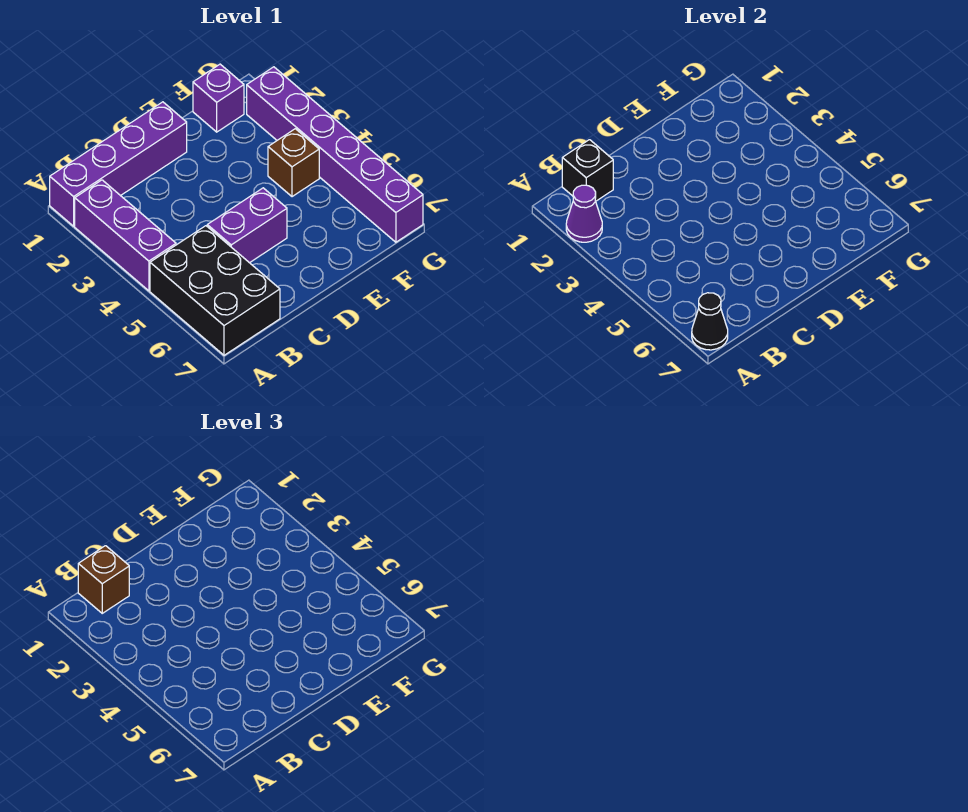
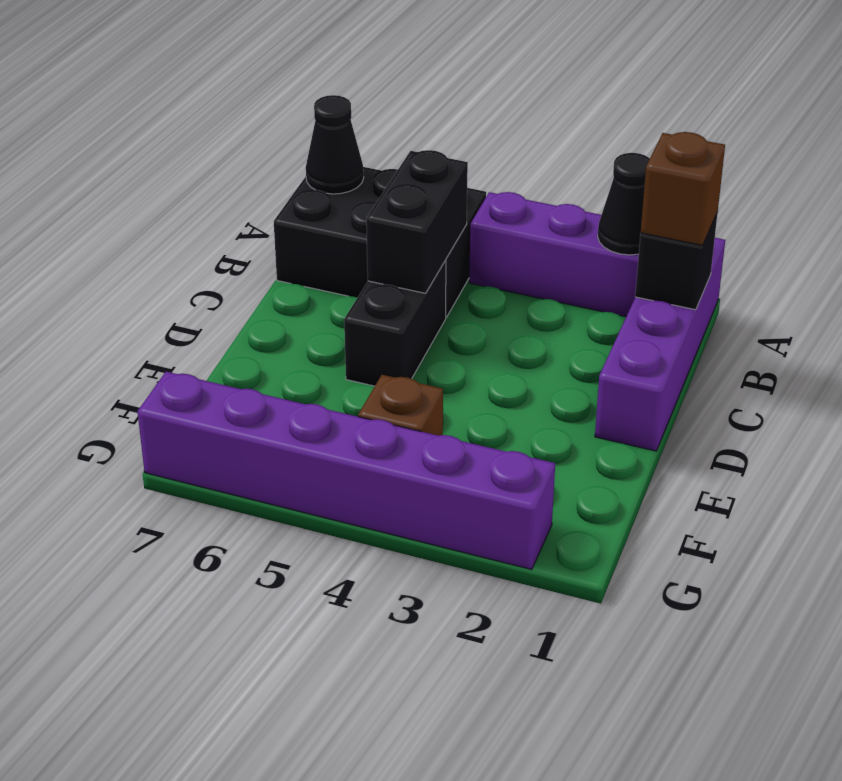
purple cone A2 level 2 -> black cone A2 level 2
none -> black brick B5:C5 level 2
purple brick C5:D5 level 1 -> black brick C5:D5 level 1
purple brick F1 level 1 -> none

